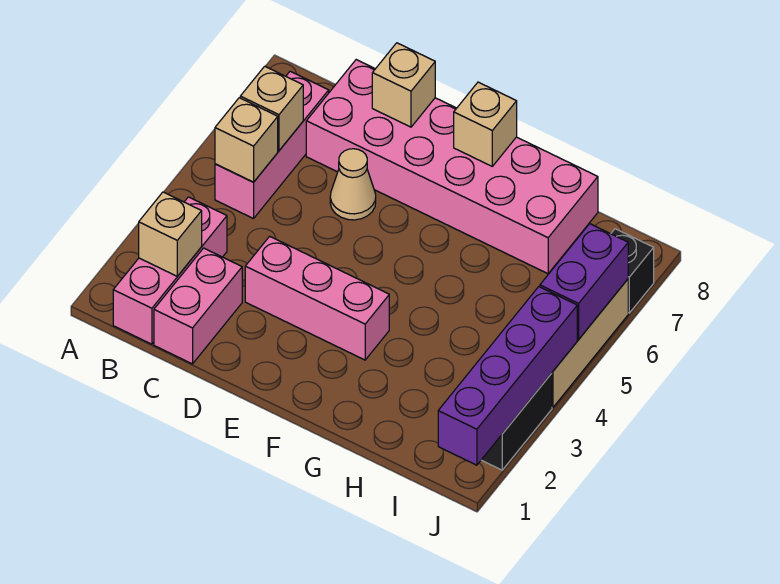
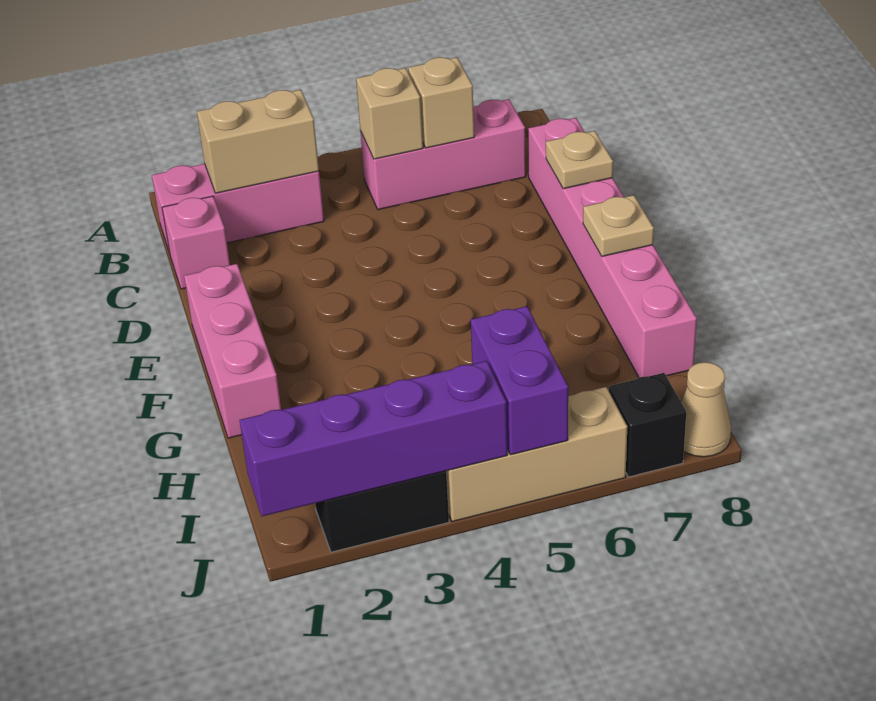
tan brick B2 level 2 -> tan brick B2:B3 level 2
pink brick C1:C2 level 1 -> pink brick C1 level 1
pink brick C7:H8 level 1 -> pink brick C8:H8 level 1
pink brick D3:F3 level 1 -> pink brick E1:G1 level 1
tan cone D6 level 1 -> tan cone J8 level 1
tan brick D8 level 2 -> tan plate D8 level 2
tan brick F8 level 2 -> tan plate F8 level 2
purple brick J5:J6 level 2 -> purple brick I5:J5 level 2

